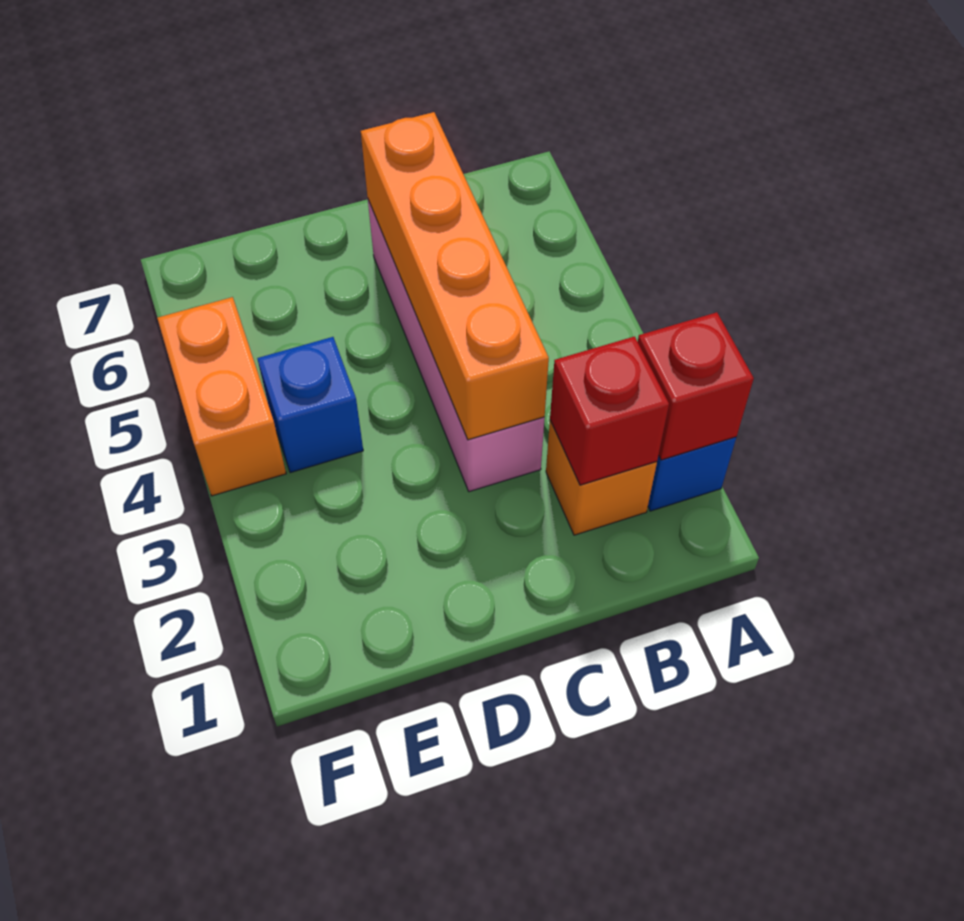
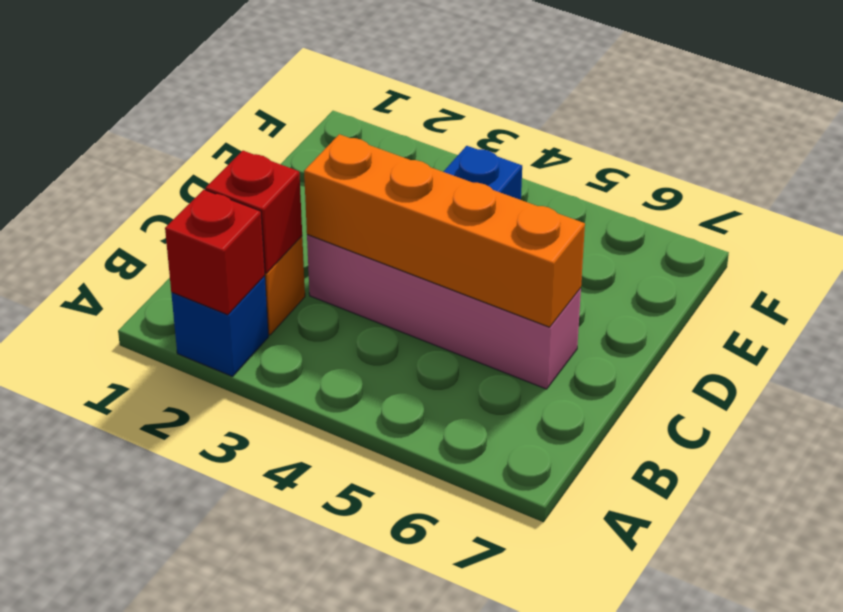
orange brick F4:F5 level 1 -> none

